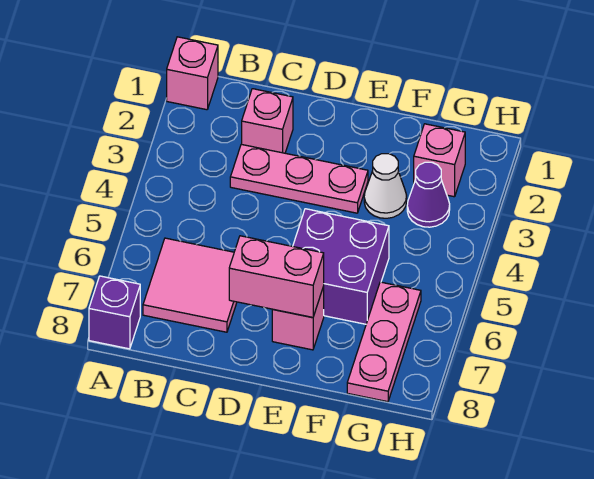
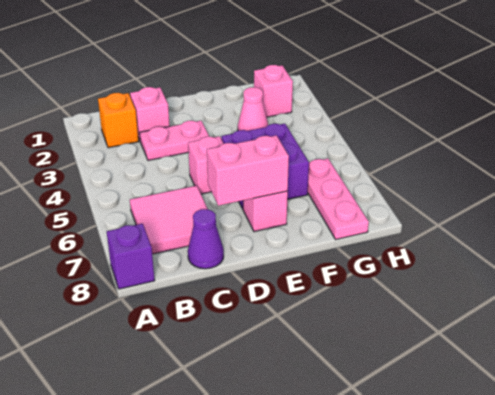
pink brick A1 level 1 -> pink brick D5 level 1
none -> orange brick B2 level 1
pink plate C3:E3 level 1 -> pink plate C3:D3 level 1
white cone F3 level 1 -> pink cone F3 level 1
purple cone G3 level 1 -> purple cone C8 level 1

